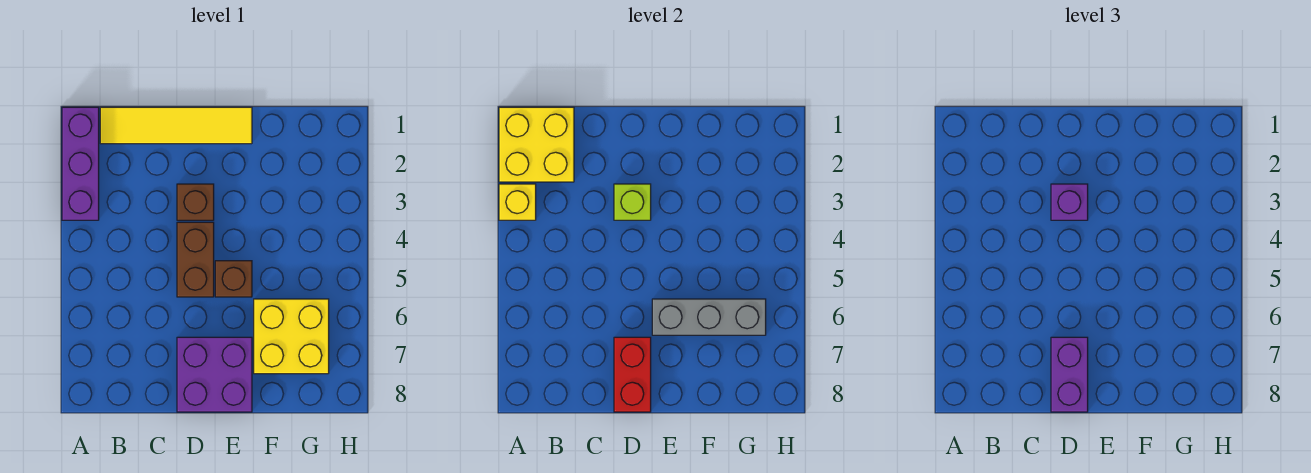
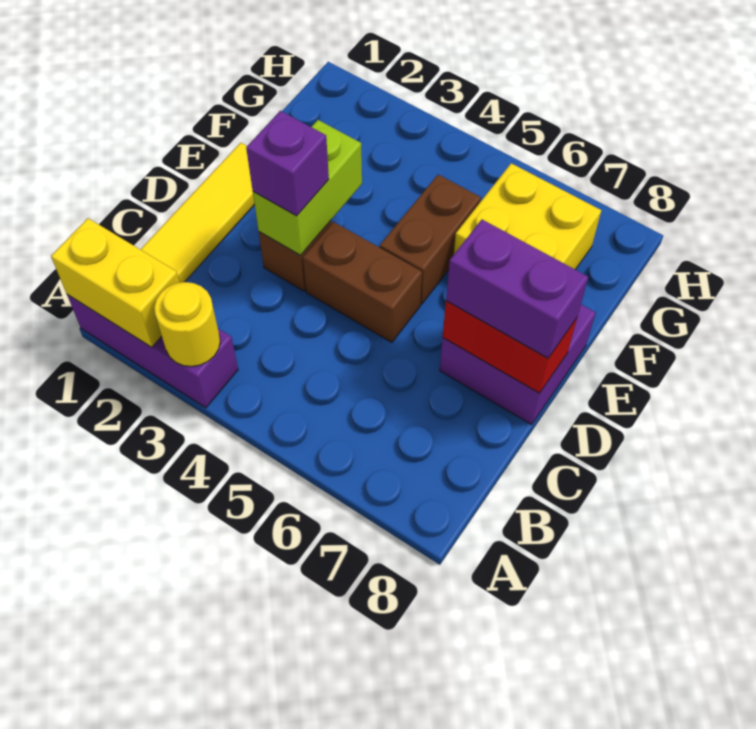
yellow brick A1:B2 level 2 -> yellow brick A1:A2 level 2
yellow brick A3 level 2 -> yellow round brick A3 level 2
lime brick D3 level 2 -> lime brick D3:E3 level 2
brown brick E5 level 1 -> brown brick E5:F5 level 1
grey brick E6:G6 level 2 -> none

